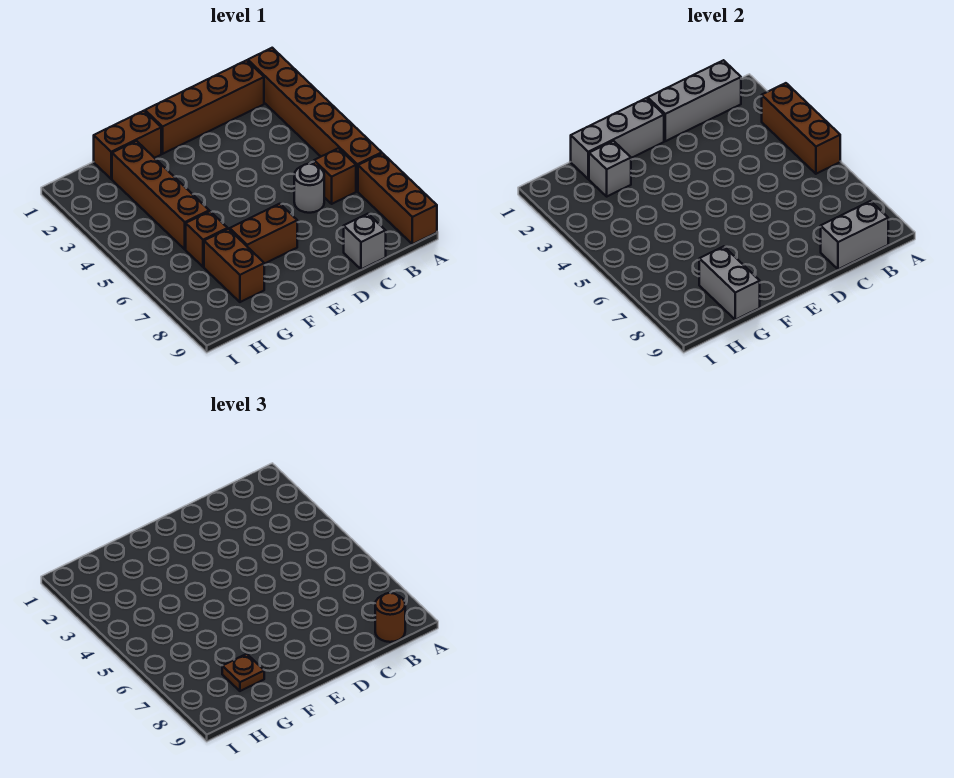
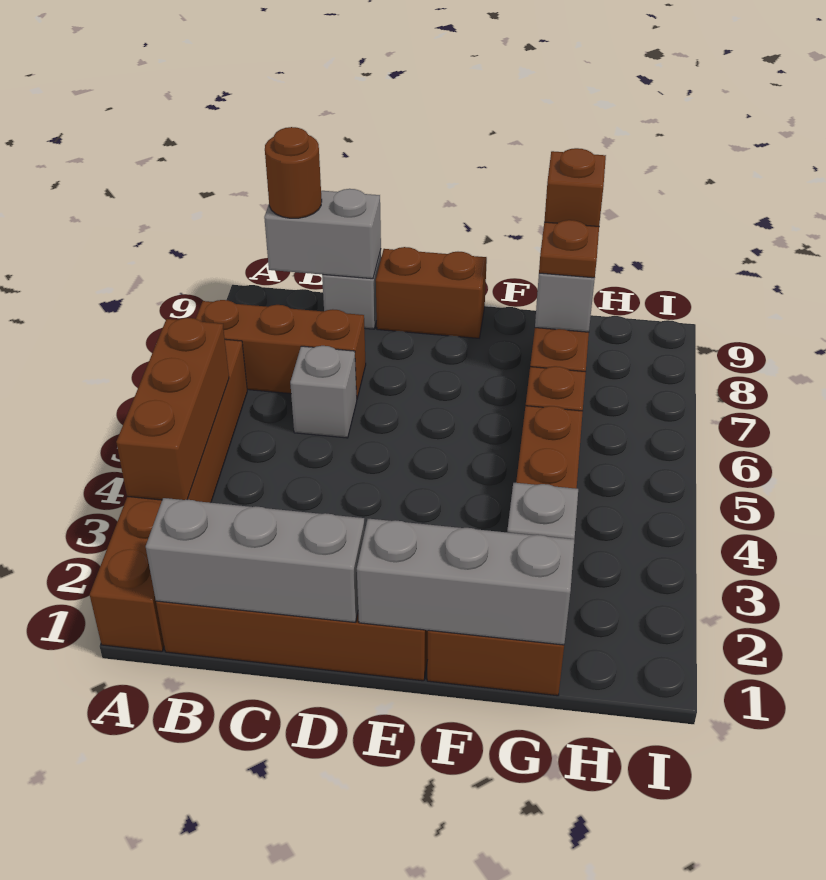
brown brick A7:A9 level 1 -> brown brick A7:C7 level 1
brown brick B6 level 1 -> brown brick G9 level 3
grey round brick C6 level 1 -> grey brick C6 level 1
brown brick E7:F7 level 1 -> brown brick D9:E9 level 1

